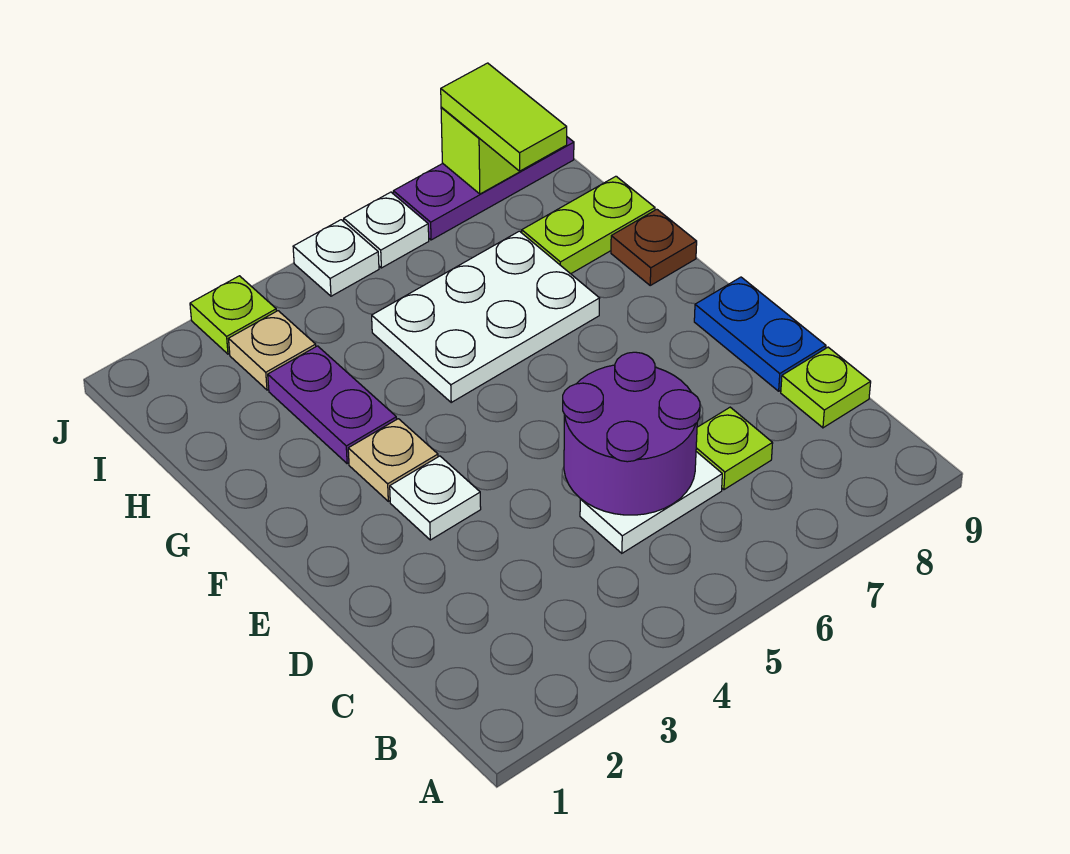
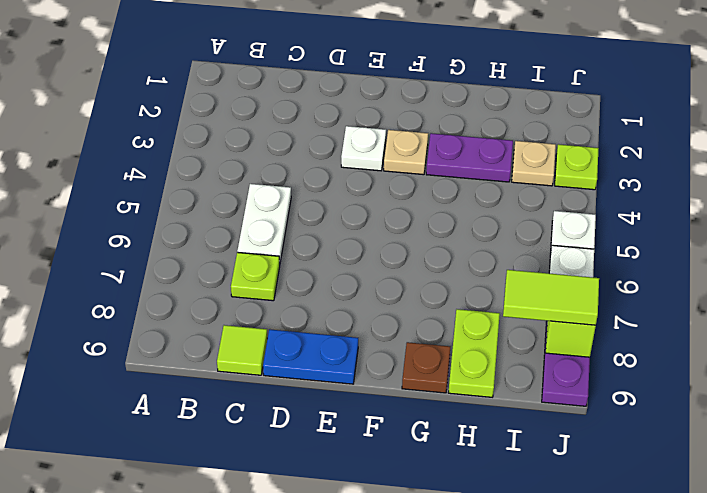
purple round brick C5:D6 level 2 -> none
lime plate C9 level 1 -> lime tile C9 level 1
white plate G5:H7 level 1 -> none

